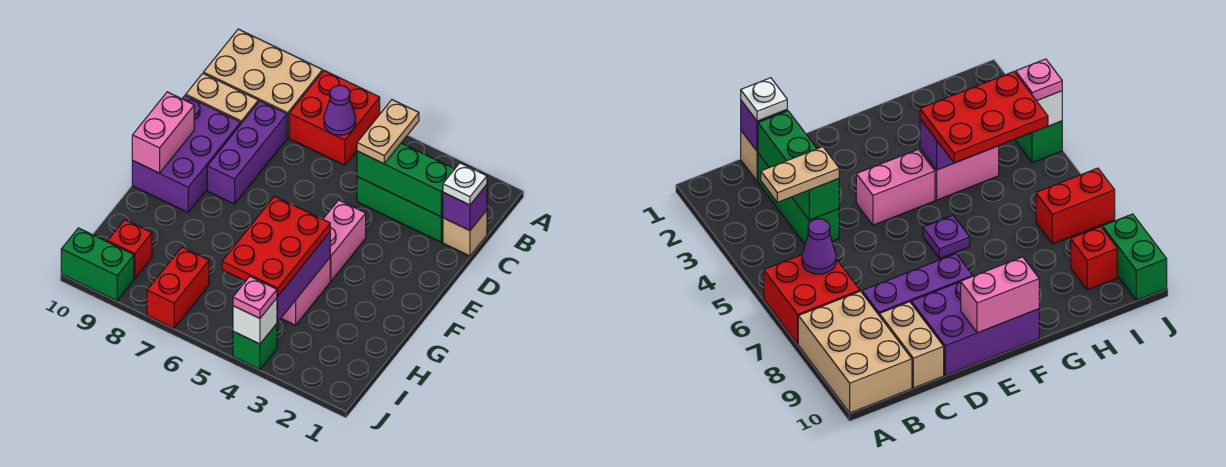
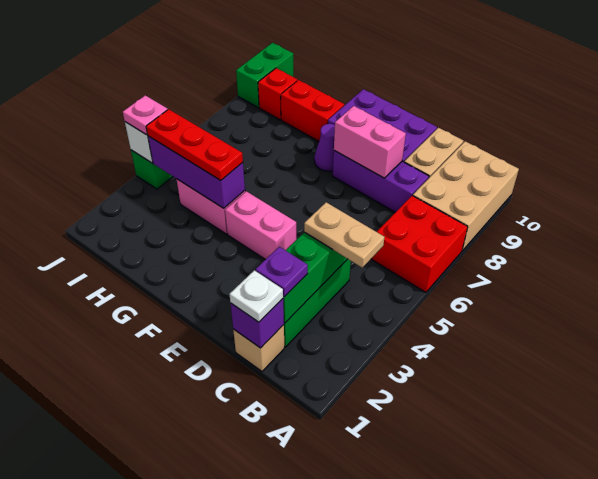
purple cone B6 level 2 -> purple cone F8 level 1
pink brick E10:F10 level 2 -> pink brick D8:E8 level 2
purple plate F6 level 1 -> purple plate C2 level 3
red plate G4:I5 level 3 -> red plate G4:I4 level 3
red brick I7:J7 level 1 -> red brick G9:H9 level 1

